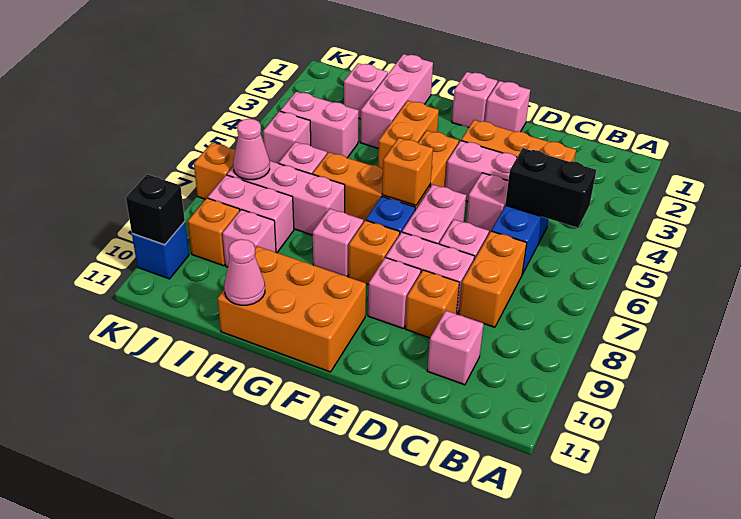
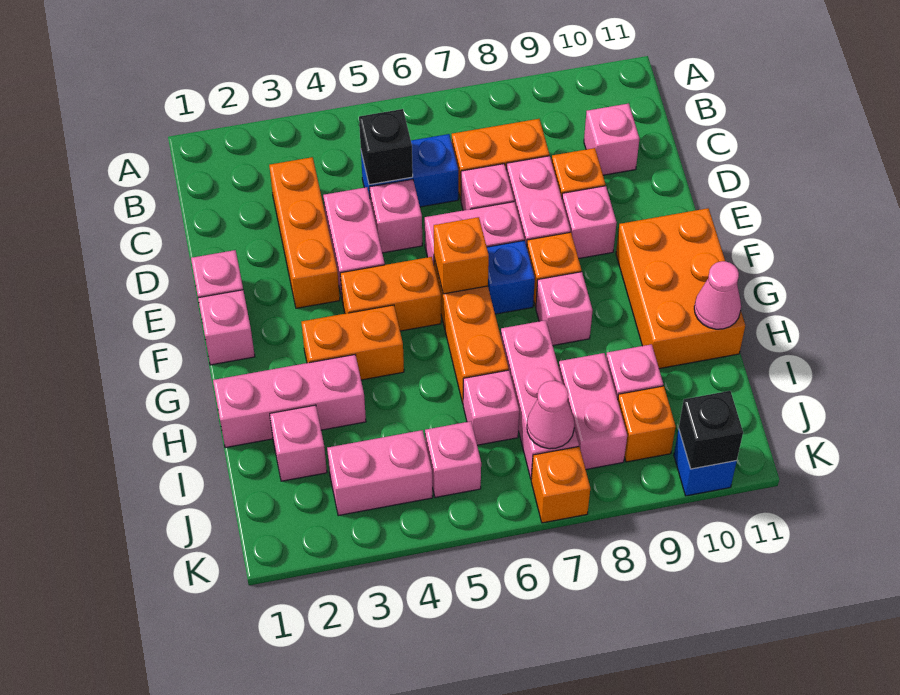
black brick B5:C5 level 2 -> black brick C5 level 2
pink brick I4:J4 level 1 -> pink brick J3:J4 level 1

